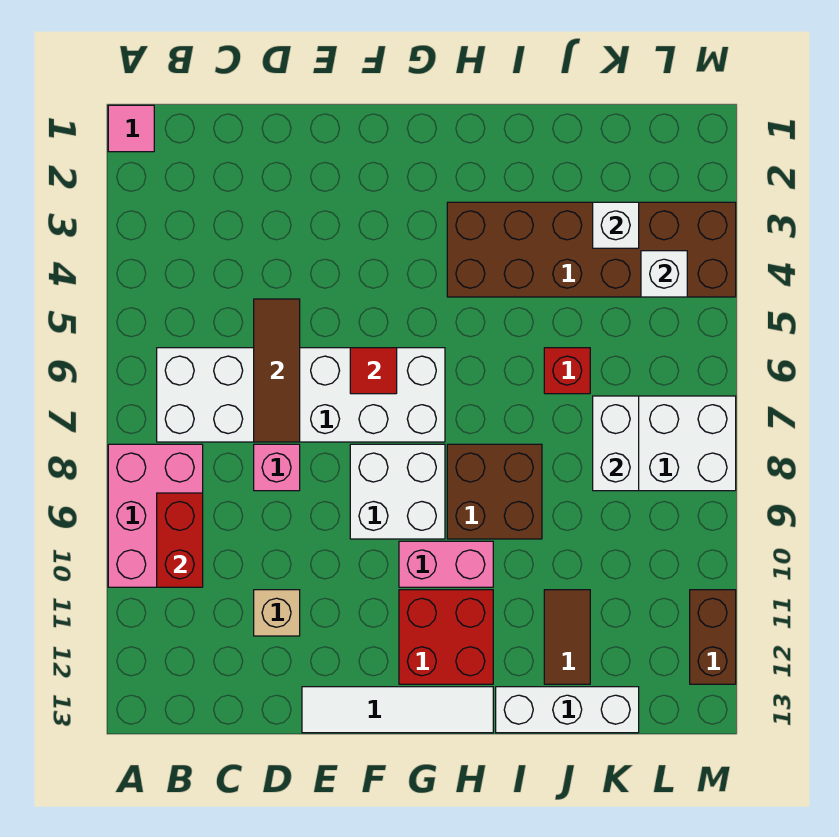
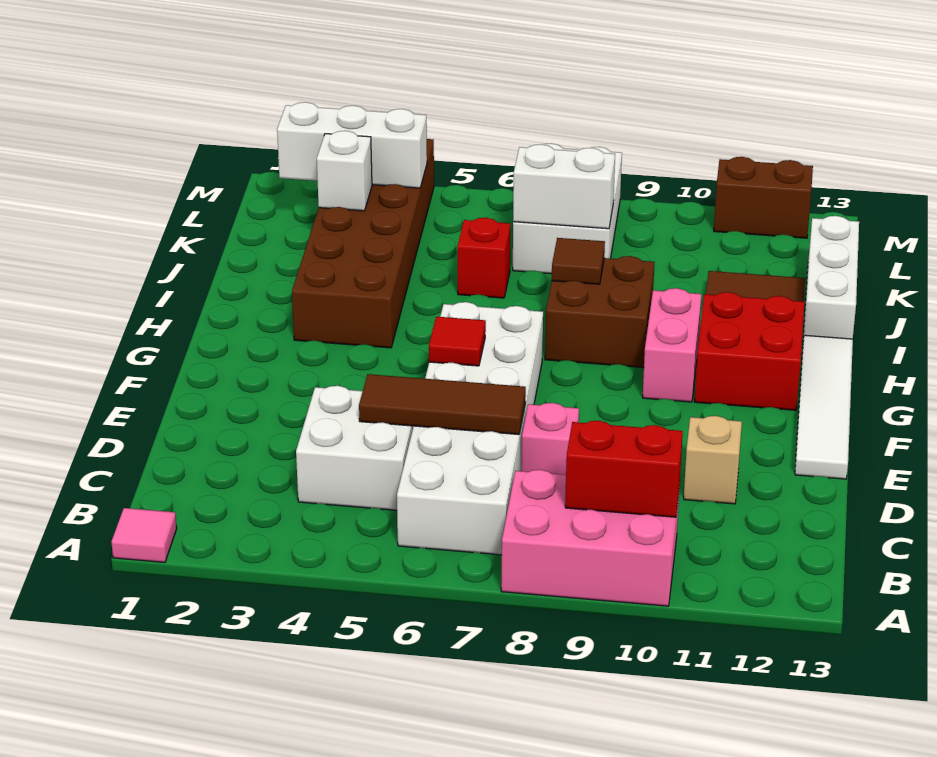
white brick F8:G9 level 1 -> white brick C4:D5 level 1
none -> brown tile I8 level 2
white brick L4 level 2 -> white brick L2:L4 level 2

